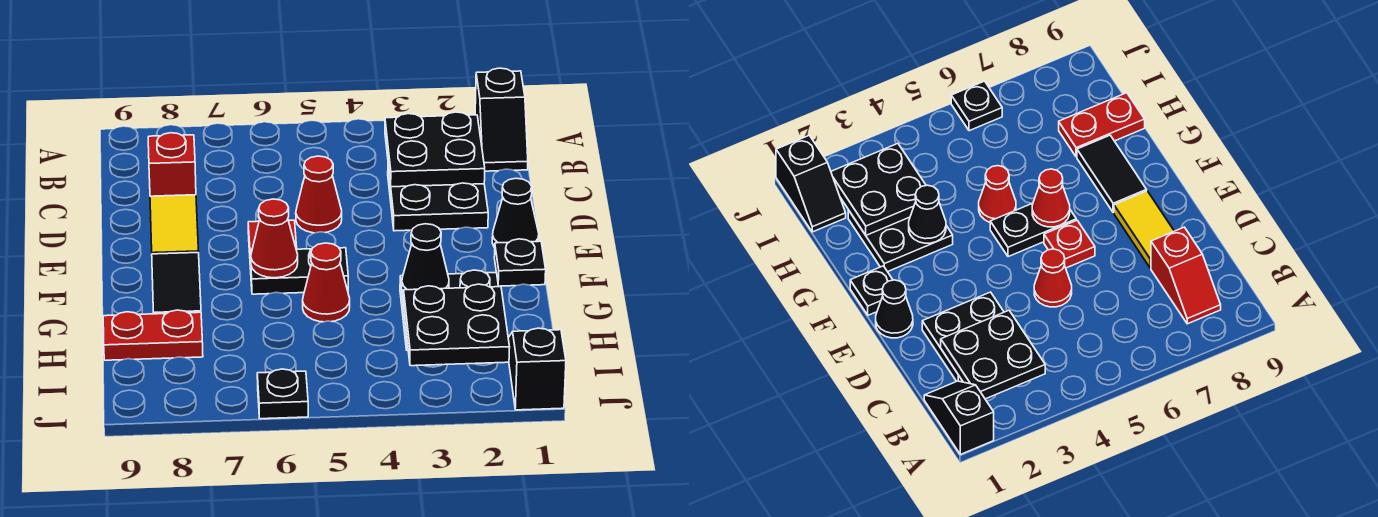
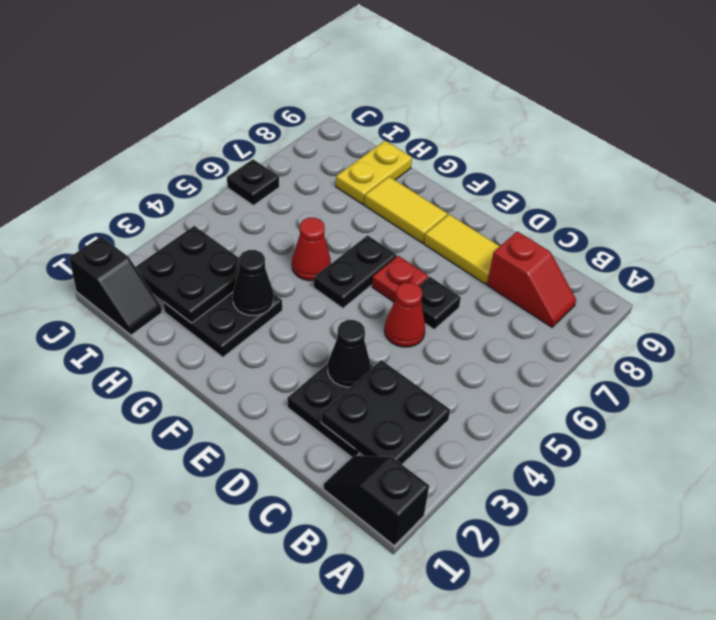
black cone E1 level 1 -> black cone D3 level 2
black plate F1 level 1 -> black plate D6 level 1
red cone F6 level 2 -> none
black tile F8:G8 level 1 -> yellow tile F8:G8 level 1
red plate H8:H9 level 1 -> yellow plate H8:H9 level 1

